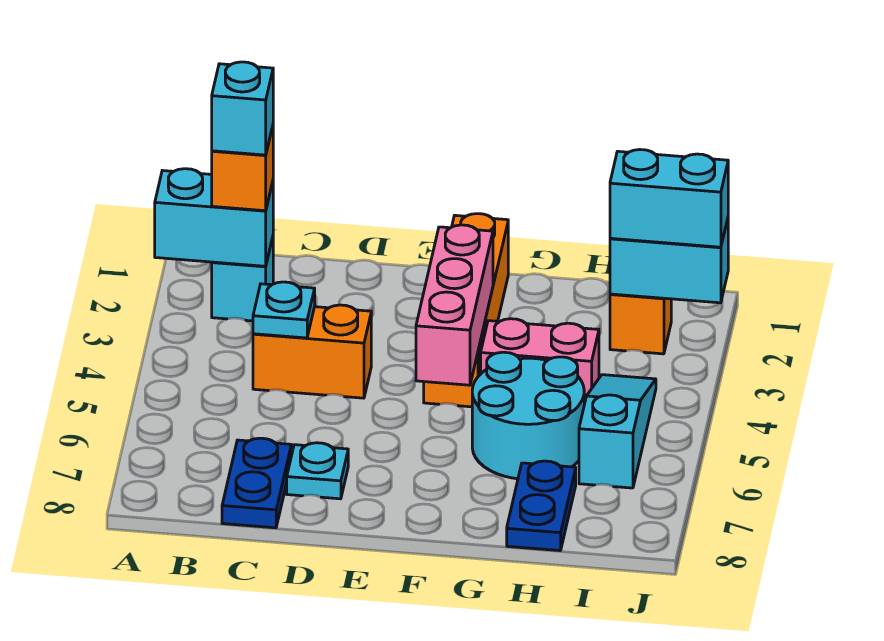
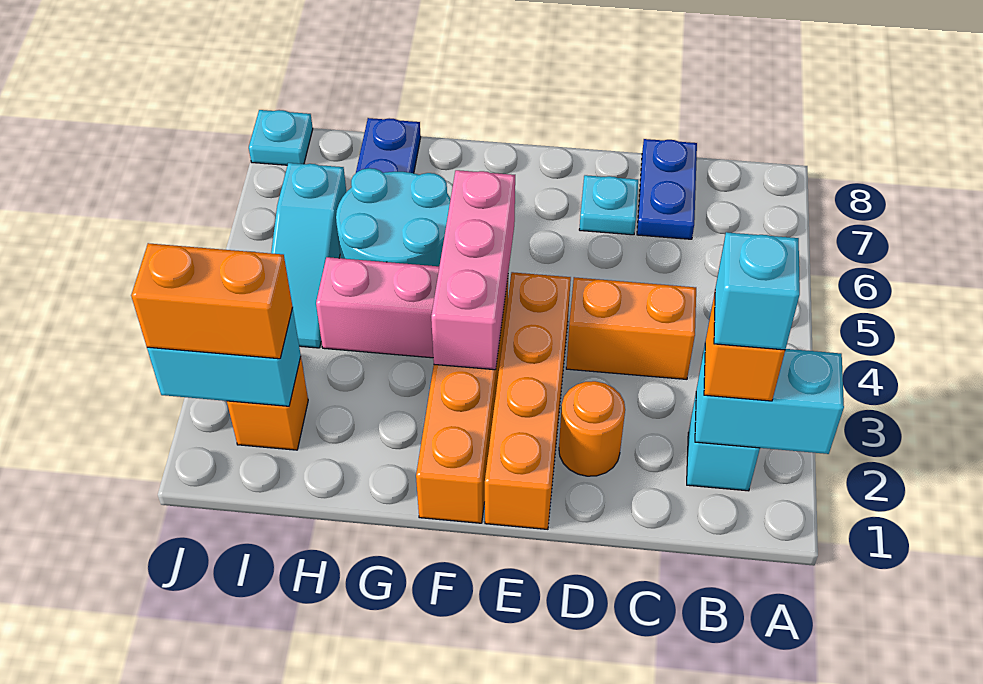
cyan plate C4 level 2 -> cyan plate J8 level 1
none -> orange round brick D2 level 1
none -> orange brick E1:E4 level 1
cyan brick I2:J2 level 3 -> orange brick I2:J2 level 3

